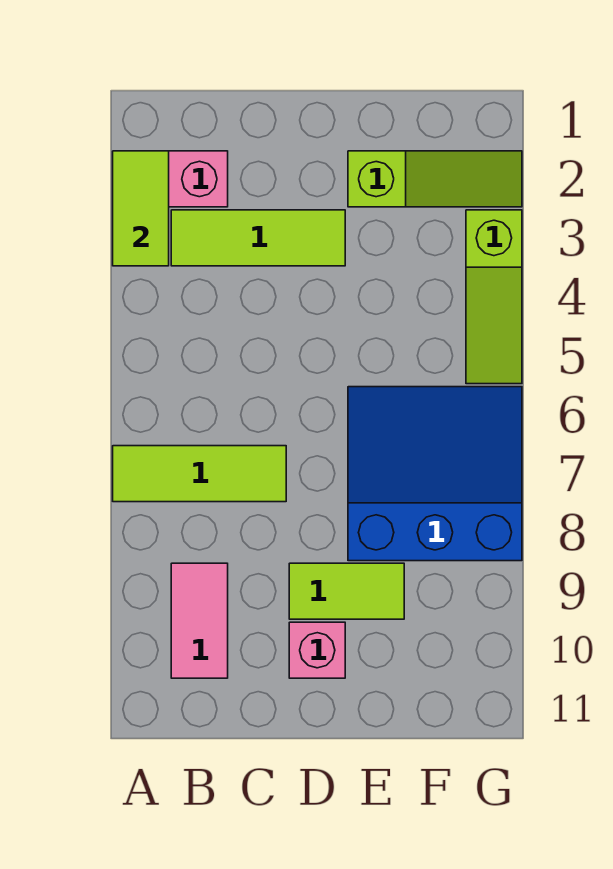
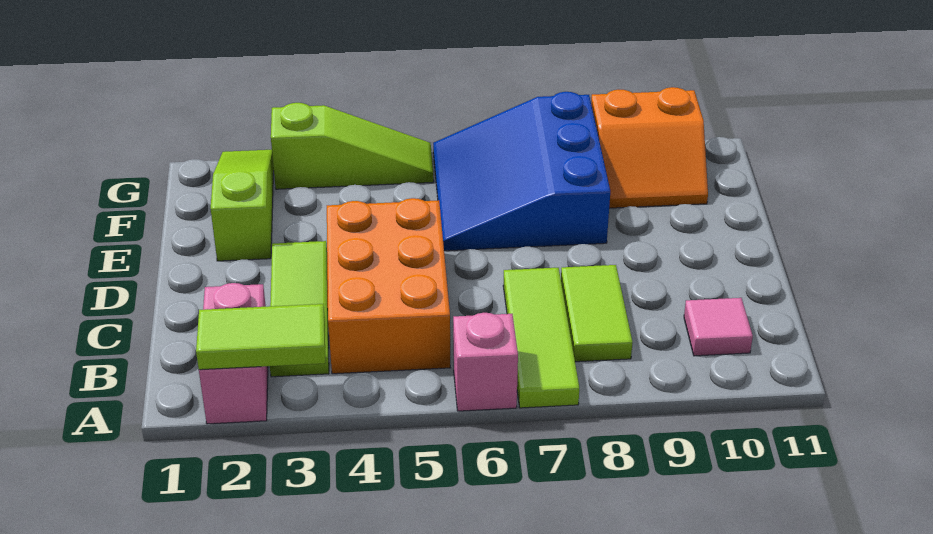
none -> orange brick B4:D5 level 1
pink tile B9:B10 level 1 -> pink tile B10 level 1
lime tile D9:E9 level 1 -> lime tile B8:C8 level 1
pink brick D10 level 1 -> pink brick A6 level 1
none -> orange slope F9:G10 level 1 top G

